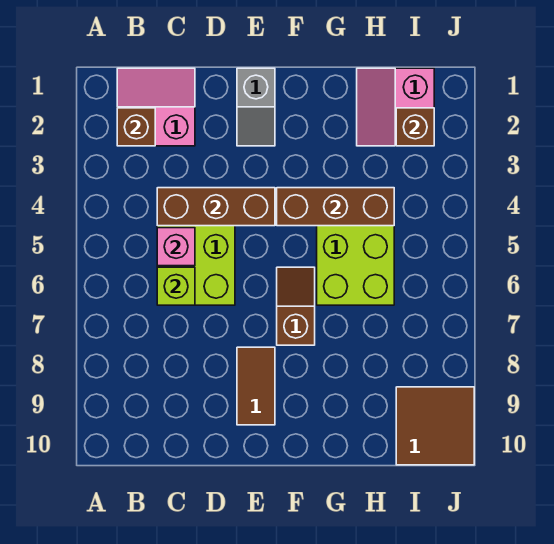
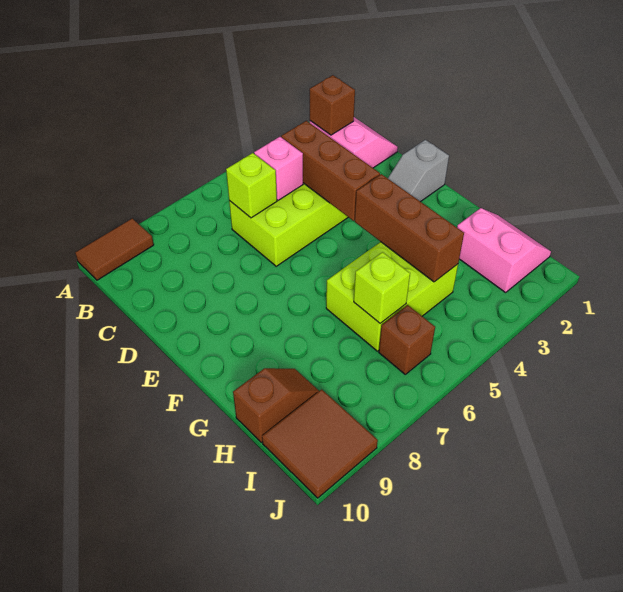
brown tile E8:E9 level 1 -> brown tile A9:A10 level 1
brown slope F6:F7 level 1 top 7 -> brown slope H9:H10 level 1 top 10
pink slope H1:I2 level 1 top I -> pink slope H1:I2 level 1 top 2
none -> lime brick H6 level 2
brown brick I2 level 2 -> brown brick I6 level 1

